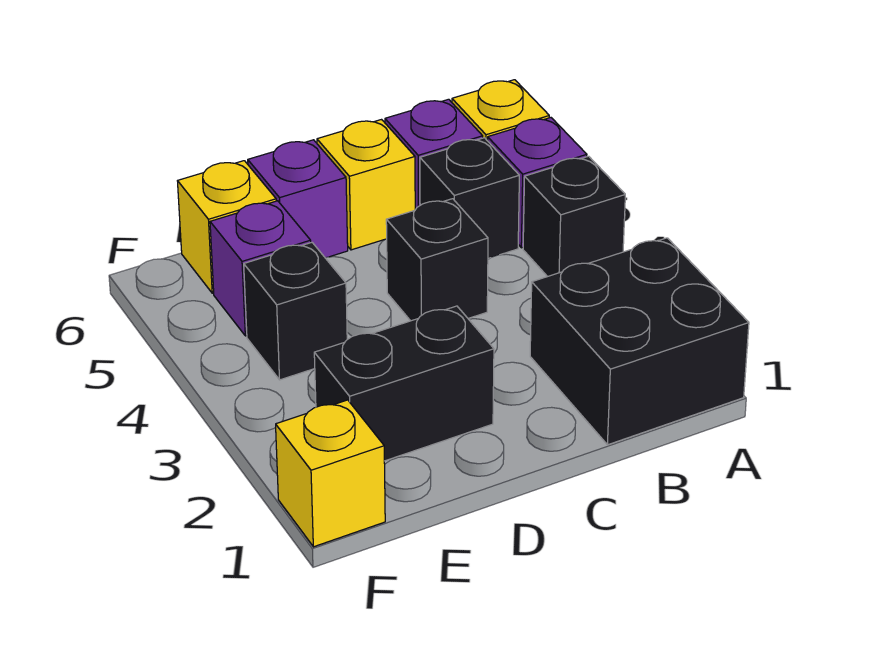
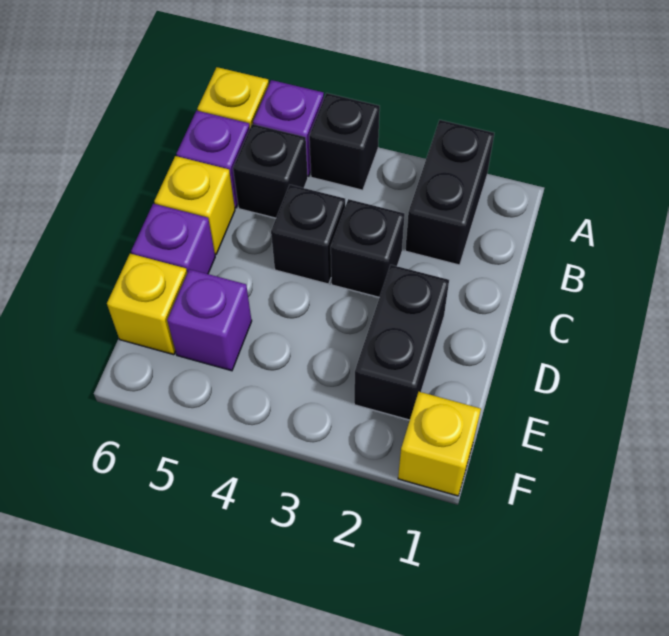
black brick A1:B2 level 1 -> black brick A2:B2 level 1
black brick E4 level 1 -> black brick C3 level 1

